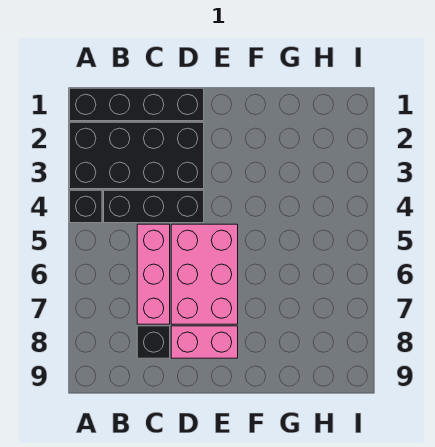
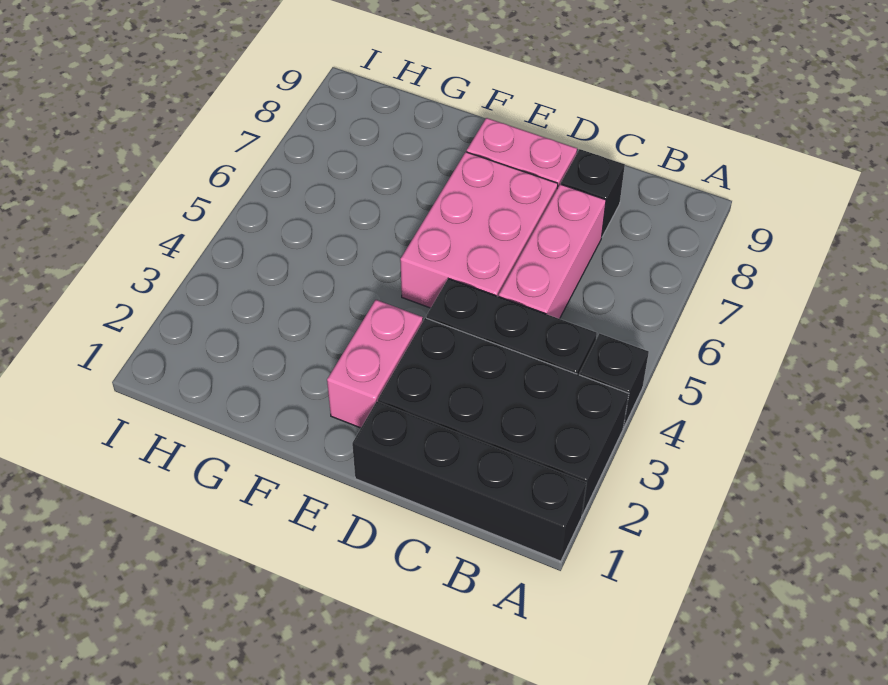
none -> pink brick E2:E3 level 1

